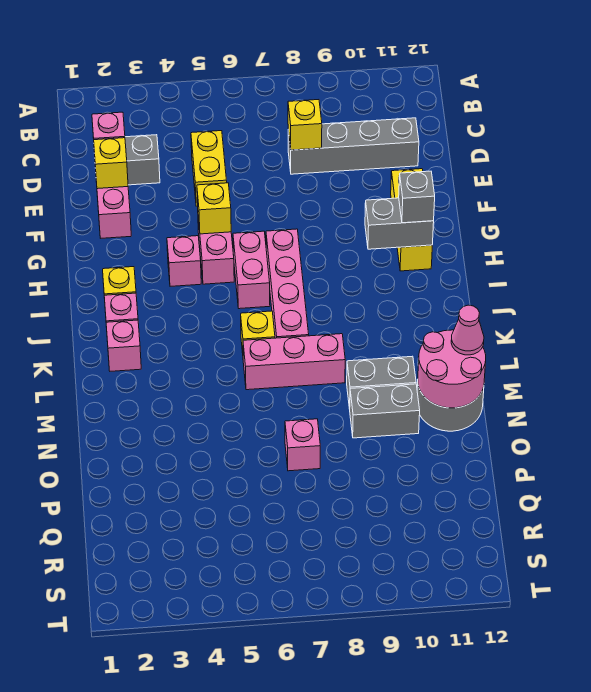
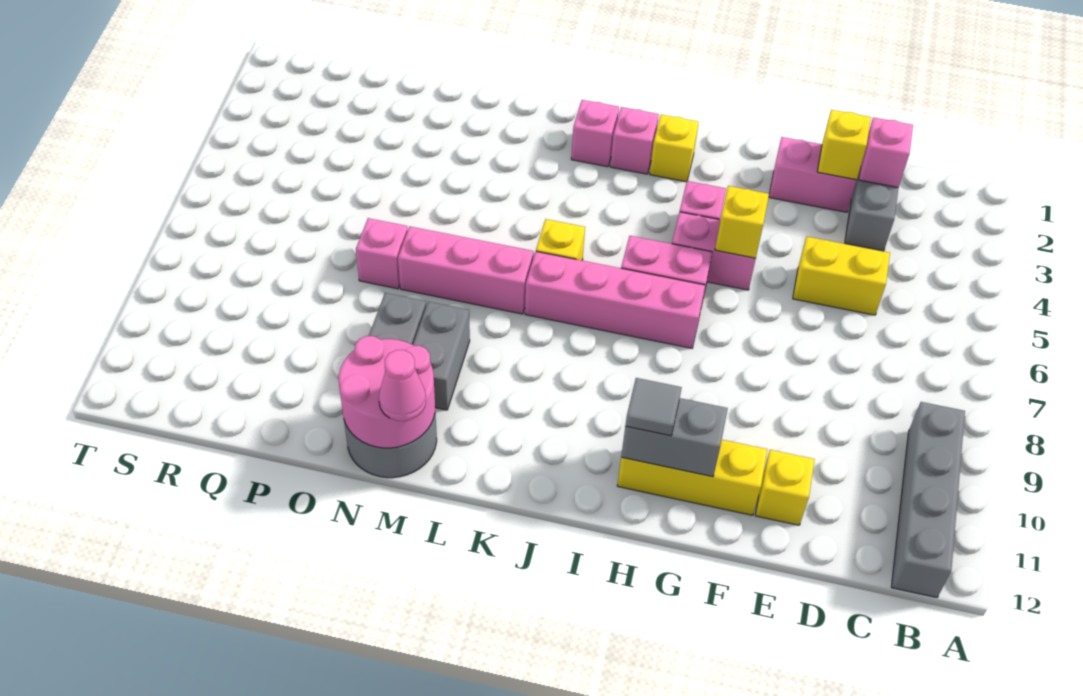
grey brick D8:D11 level 1 -> grey brick B9:B12 level 1
yellow brick D8 level 2 -> yellow brick E11 level 1
grey brick H10:H11 level 2 -> grey brick G11:H11 level 2
grey brick H11 level 3 -> grey tile H11 level 3
pink brick L6:L8 level 1 -> pink brick L7:N7 level 1

